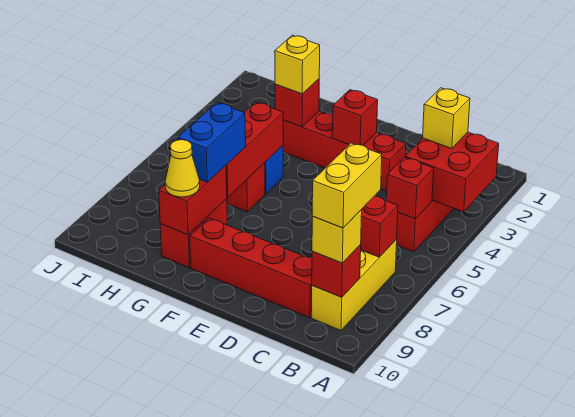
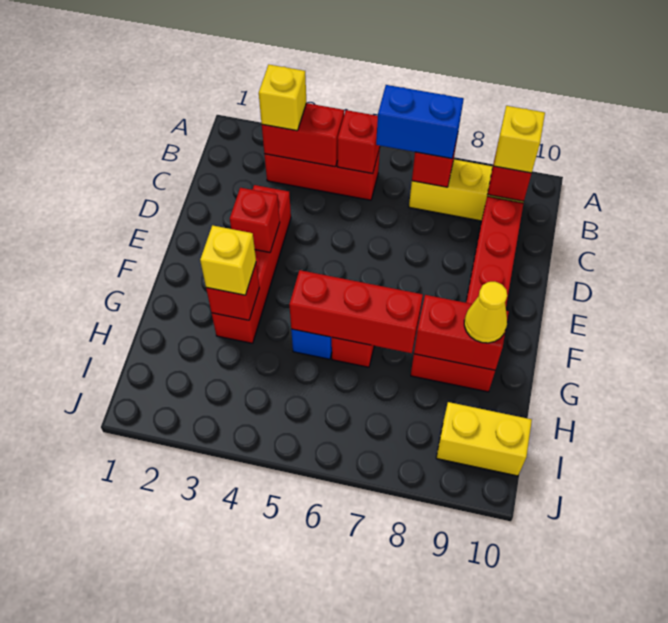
red brick A3:B4 level 2 -> red brick B3:B4 level 2
yellow brick B8:B9 level 4 -> yellow brick I9:I10 level 1
blue brick G7:G8 level 3 -> blue brick B6:B7 level 3

